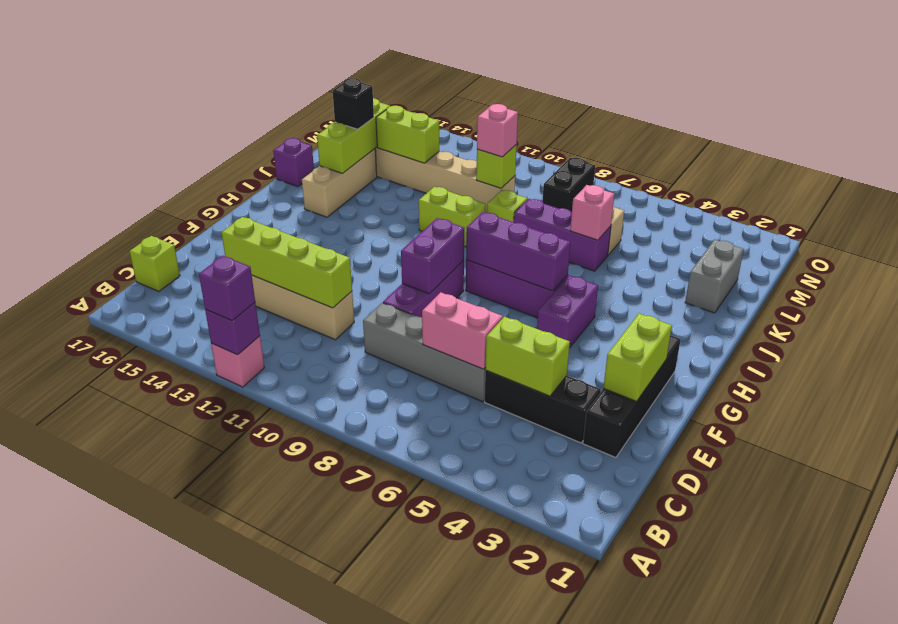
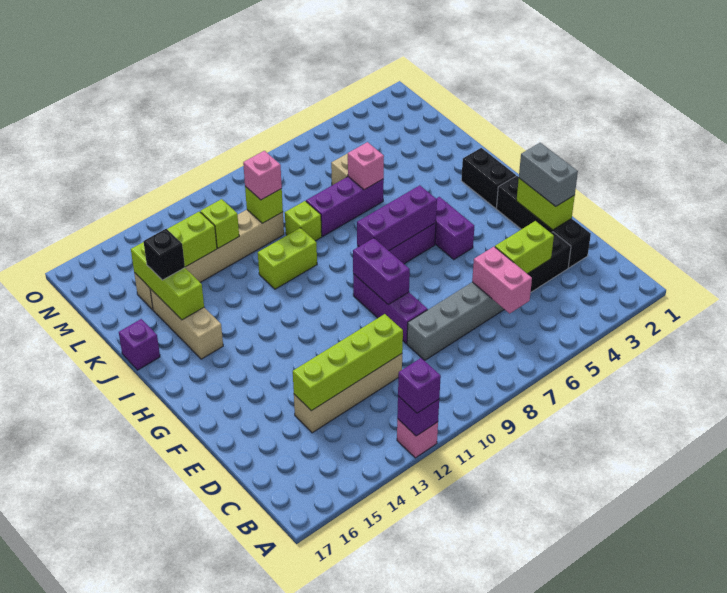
lime brick C17 level 1 -> lime brick L12 level 2
pink brick D6:D7 level 2 -> pink brick C6:D6 level 2
grey brick K2:L2 level 1 -> grey brick E2:F2 level 3
black brick M8:N8 level 1 -> black brick H2:I2 level 1

